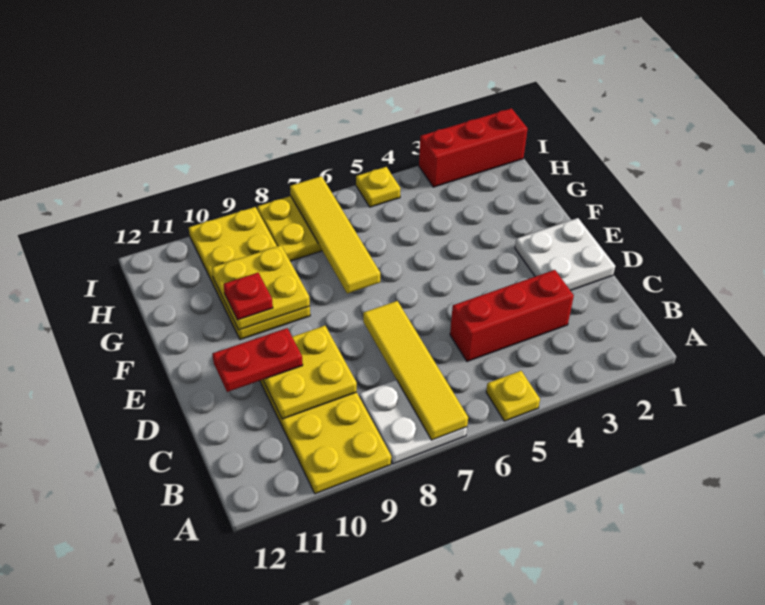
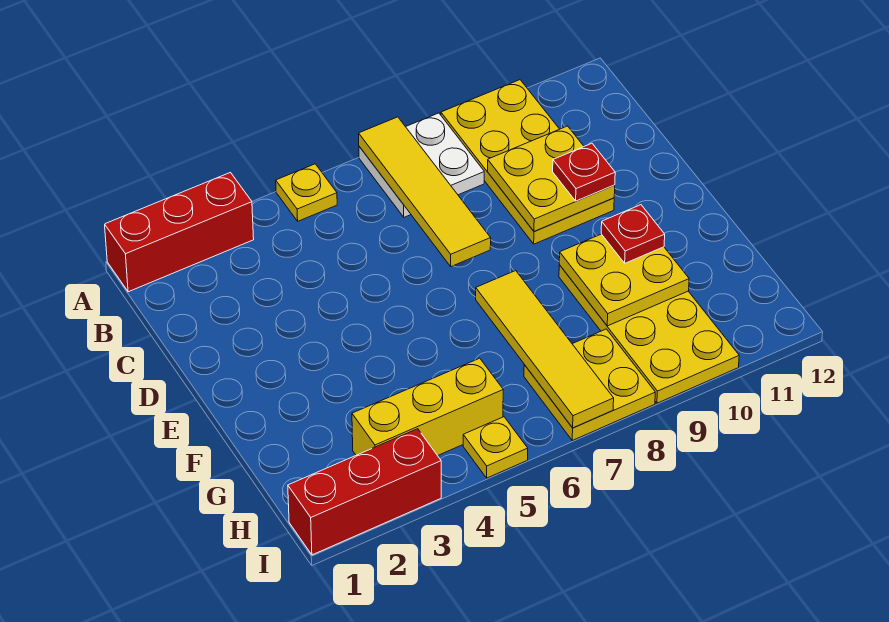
red brick C3:C5 level 1 -> red brick A1:A3 level 1
white plate D1:E2 level 1 -> none
red plate D10:D11 level 3 -> red plate D10 level 3
none -> yellow brick H3:H5 level 1

